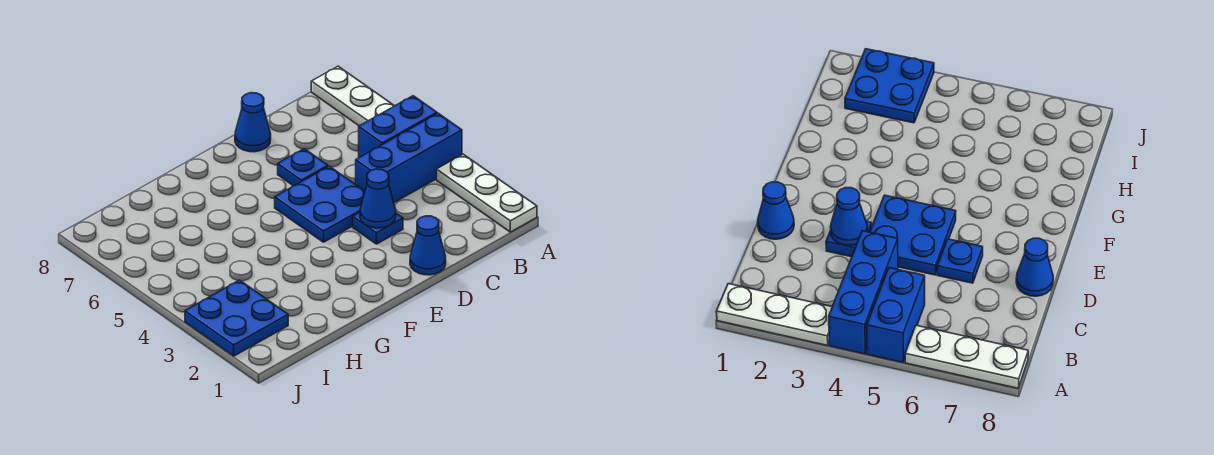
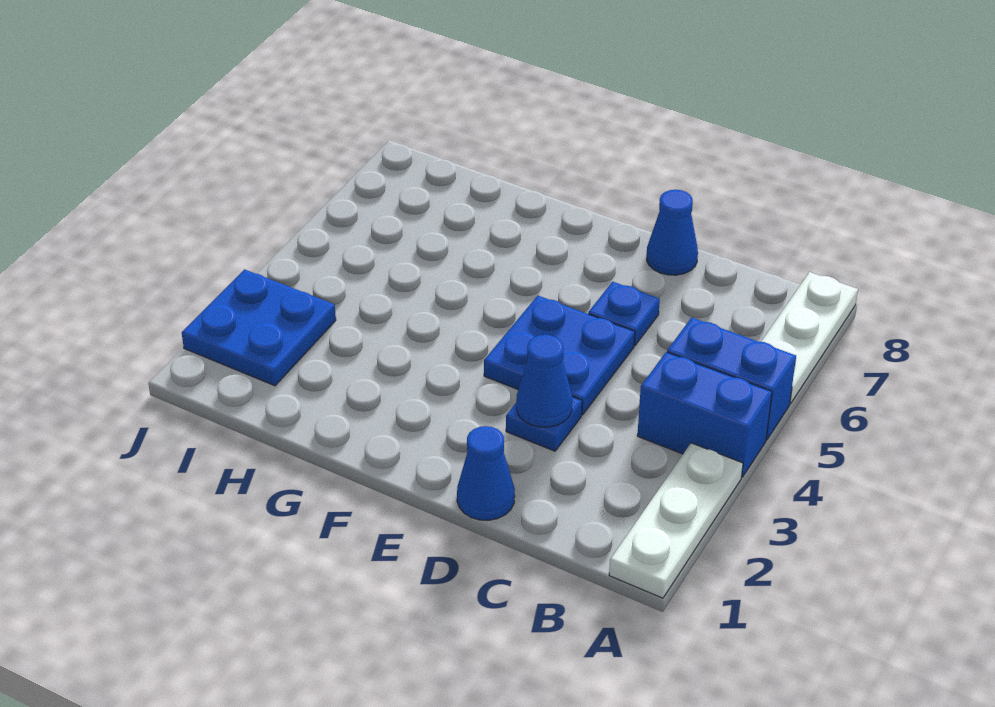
blue brick A4:C4 level 1 -> blue brick A4:B4 level 1

